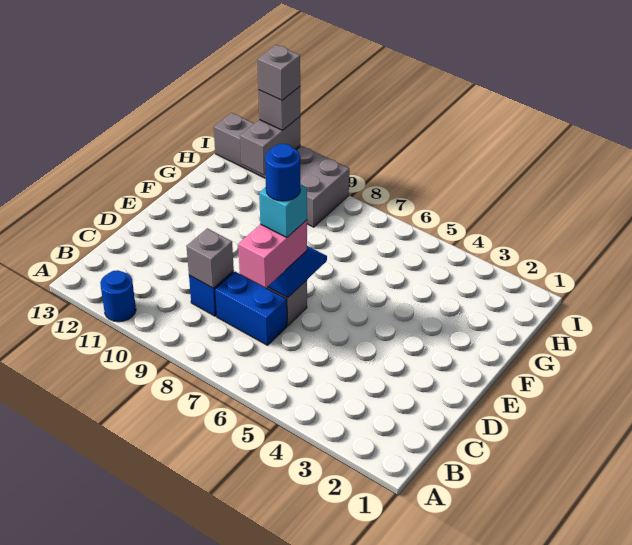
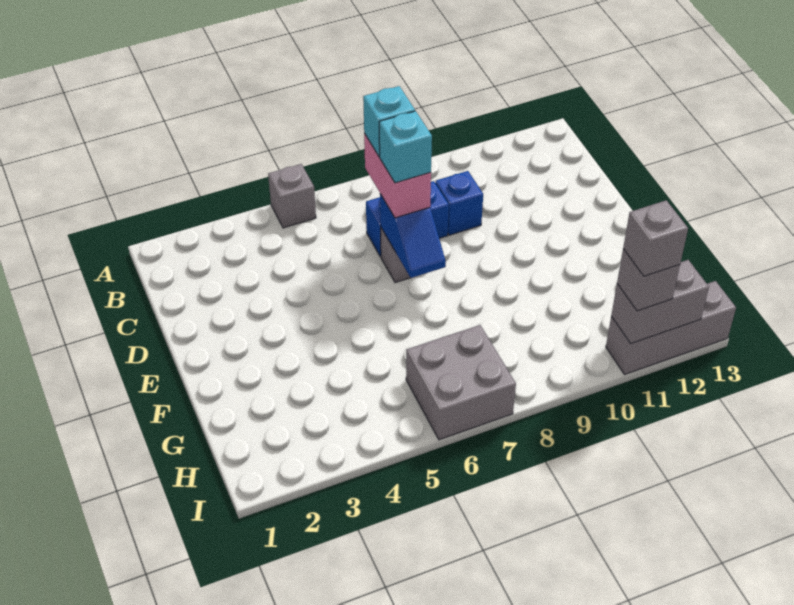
blue round brick A11 level 1 -> none
none -> cyan brick C7 level 4
grey brick C9 level 2 -> grey brick A5 level 1
blue round brick D7 level 5 -> none
grey brick H9:I10 level 1 -> grey brick H6:I7 level 1
grey brick H11:I11 level 2 -> grey brick I11:I12 level 2

